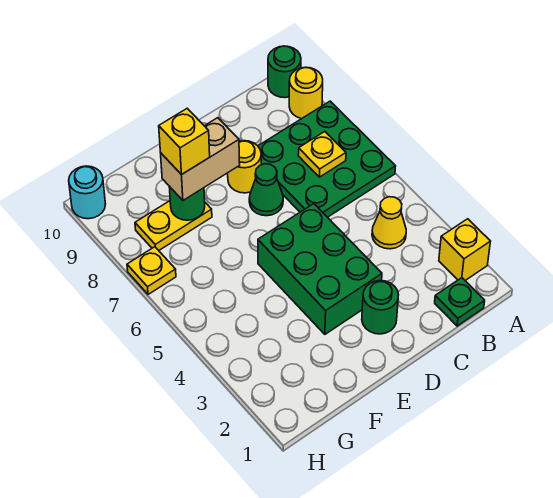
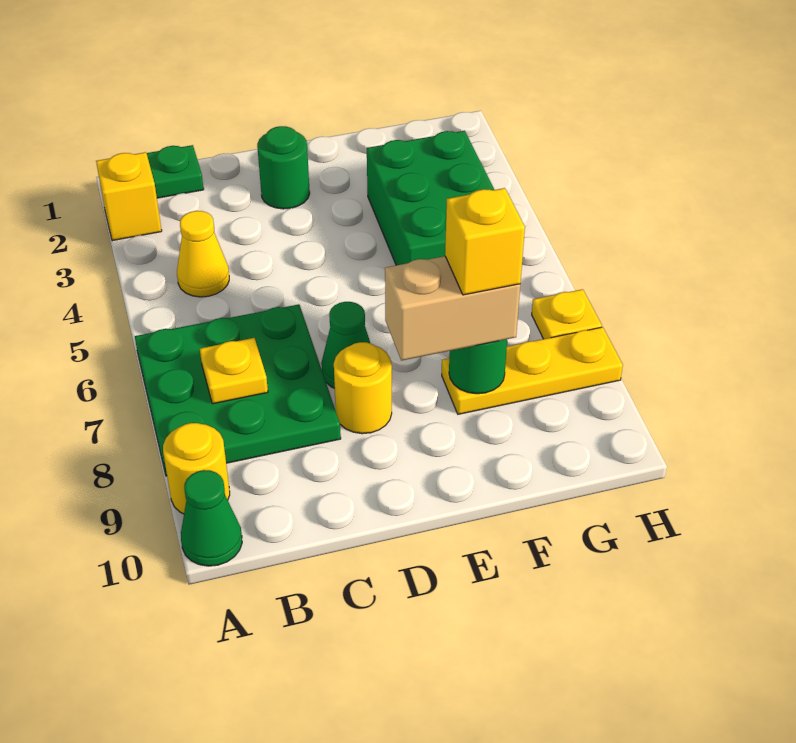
green round brick A10 level 1 -> green cone A10 level 1
green brick D3:E5 level 1 -> green brick F3:G5 level 1
yellow plate F8:G8 level 1 -> yellow plate F8:H8 level 1
cyan round brick H10 level 1 -> none

